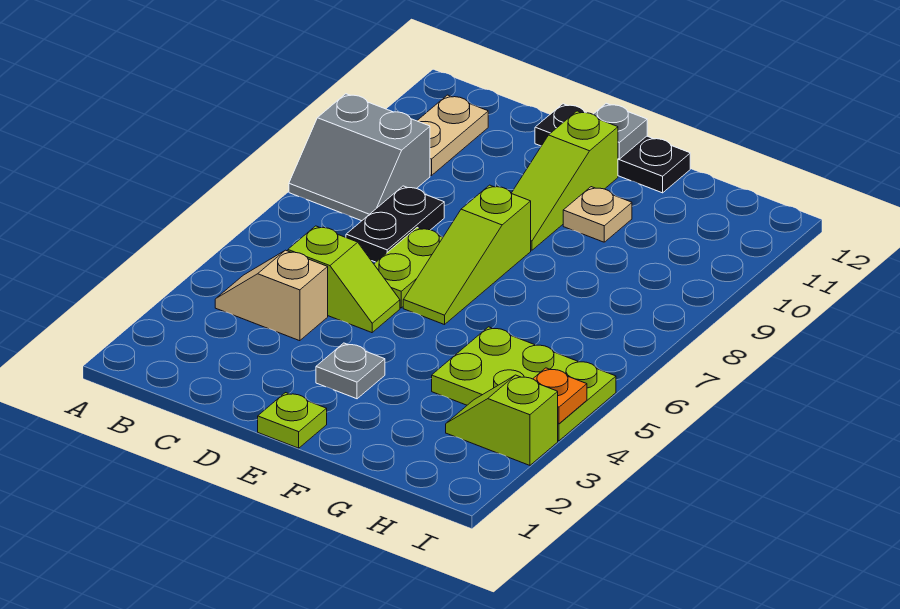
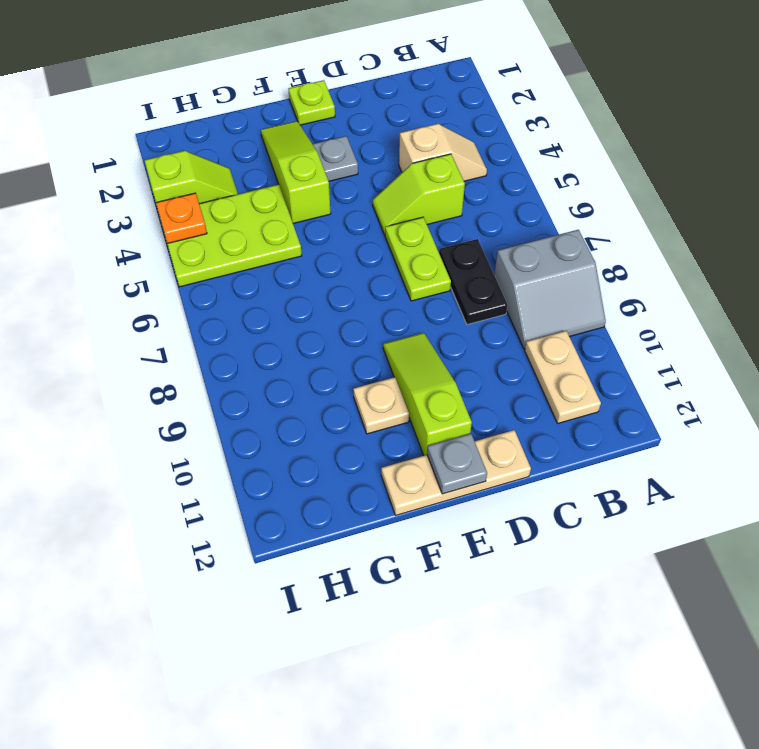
grey slope A8:B9 level 1 top 9 -> grey slope A8:B9 level 1 top 8
black plate D12:F12 level 1 -> tan plate D12:F12 level 1
lime slope E6:E8 level 1 top 8 -> lime slope F2:F4 level 1 top 4

